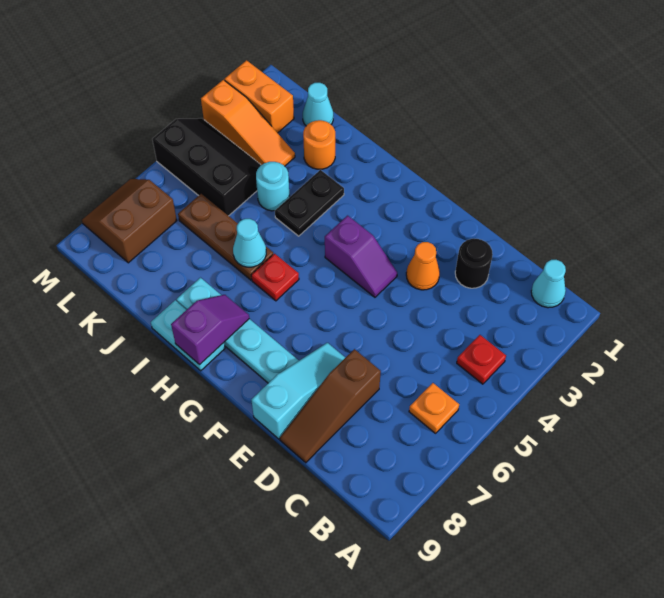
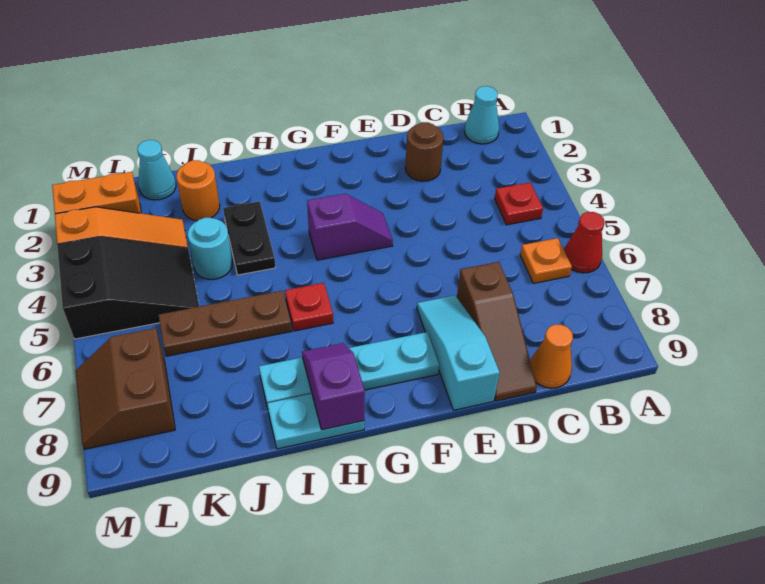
none -> red cone A6 level 1
black round brick D2 level 1 -> brown round brick D2 level 1
orange cone E3 level 1 -> orange cone C9 level 1
cyan cone I6 level 2 -> none
black slope K4:M5 level 1 top 5 -> black slope K4:M5 level 1 top M

